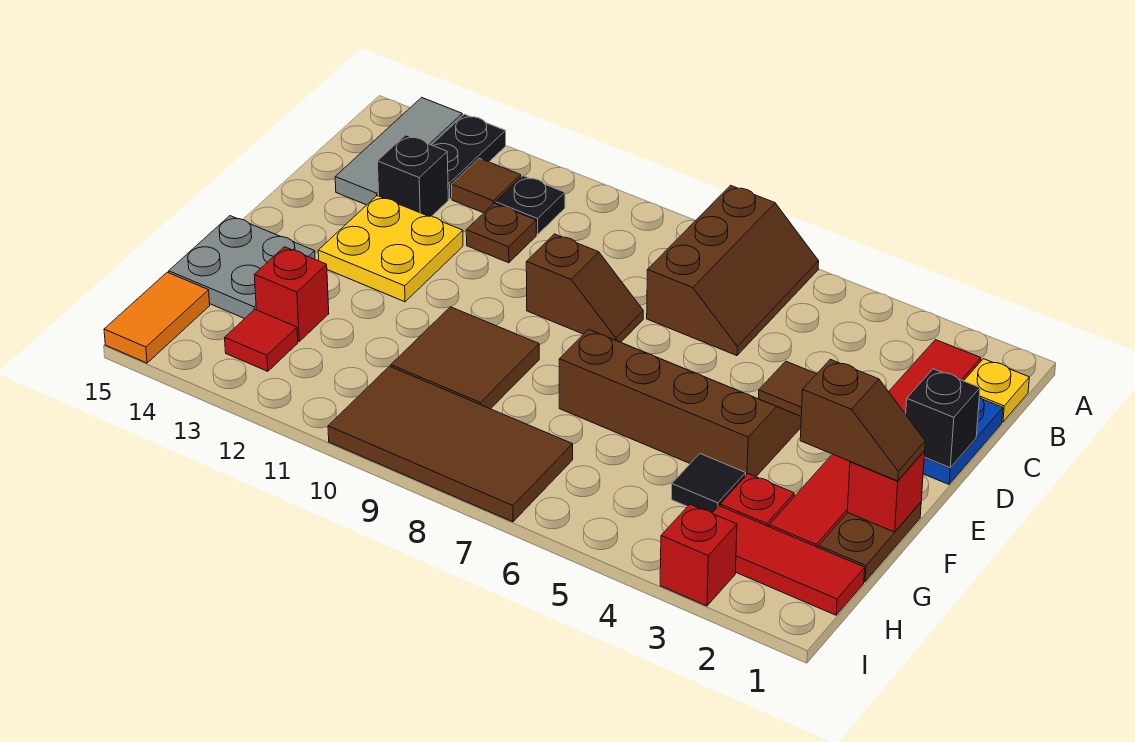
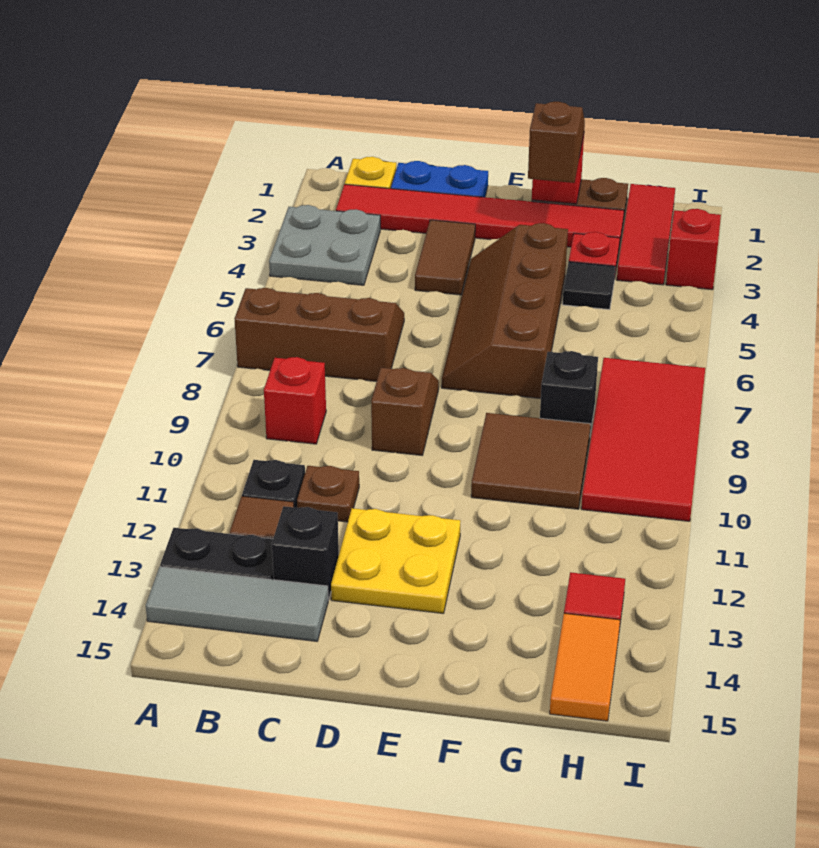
black brick D1 level 2 -> black brick G8 level 1
grey plate F14:G15 level 1 -> grey plate A3:B4 level 1
red brick G13 level 1 -> red brick B9 level 1
brown tile H7:I10 level 1 -> red tile H7:I10 level 1
orange tile H15:I15 level 1 -> orange tile H14:H15 level 1

